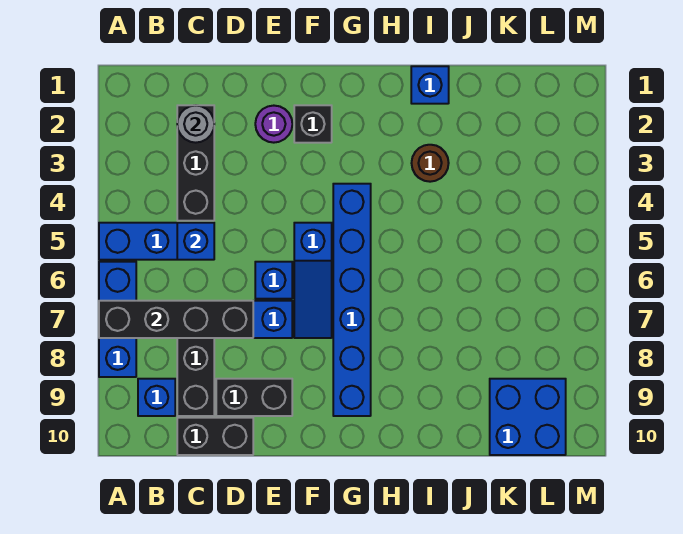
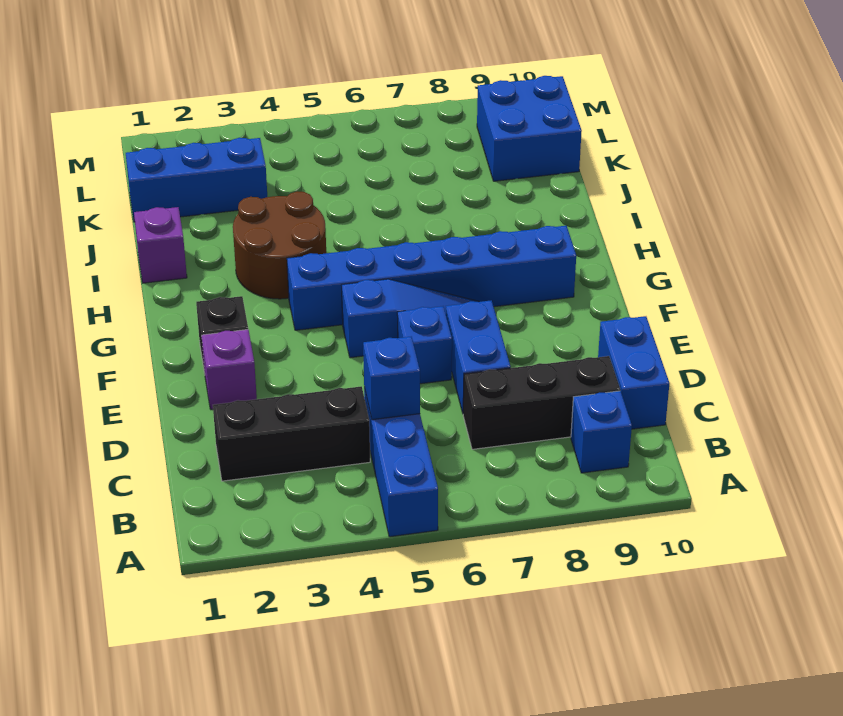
blue brick A6:A8 level 1 -> blue brick K1:K3 level 1
black brick A7:D7 level 2 -> none
grey round brick C2 level 2 -> none
black brick C10:D10 level 1 -> blue brick C10:D10 level 1
black brick D9:E9 level 1 -> none
purple round brick E2 level 1 -> purple brick E2 level 1
blue brick I1 level 1 -> purple brick I1 level 1
brown round brick I3 level 1 -> brown round brick H3:I4 level 1

